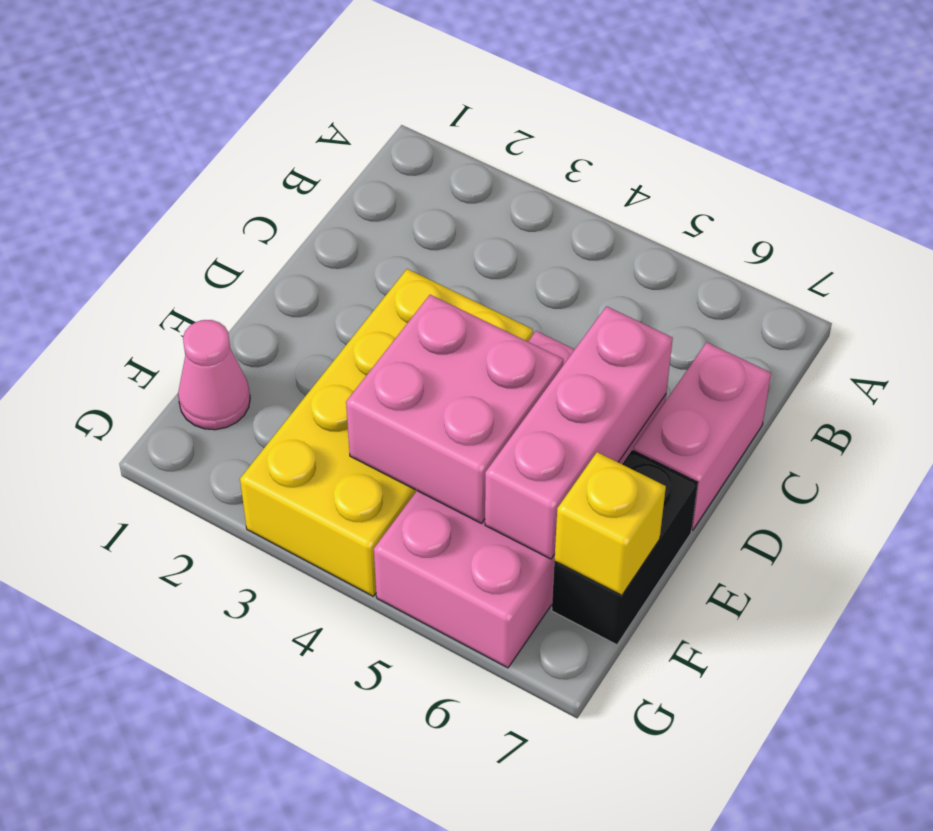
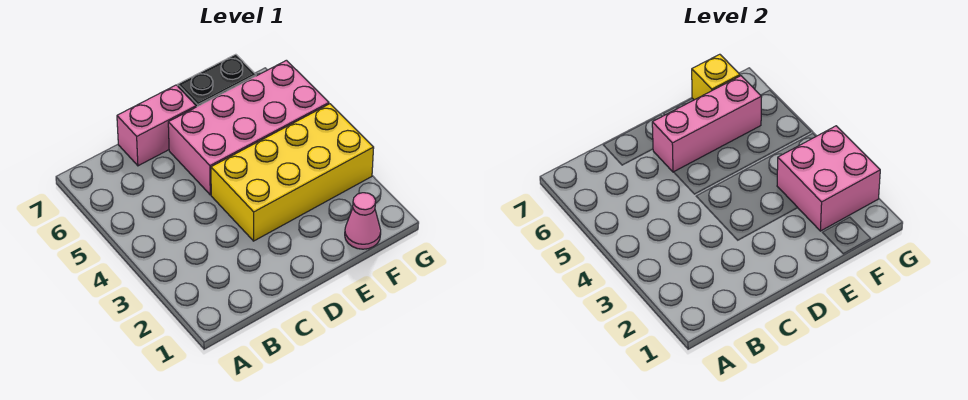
pink brick E4:F5 level 2 -> pink brick F2:G3 level 2

